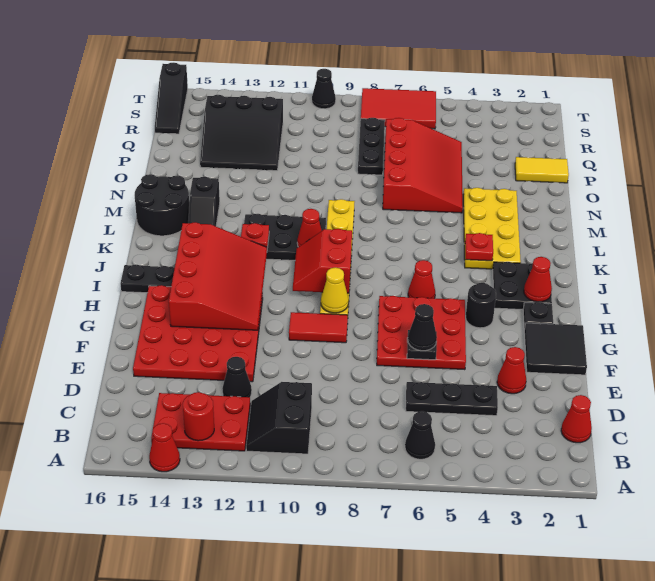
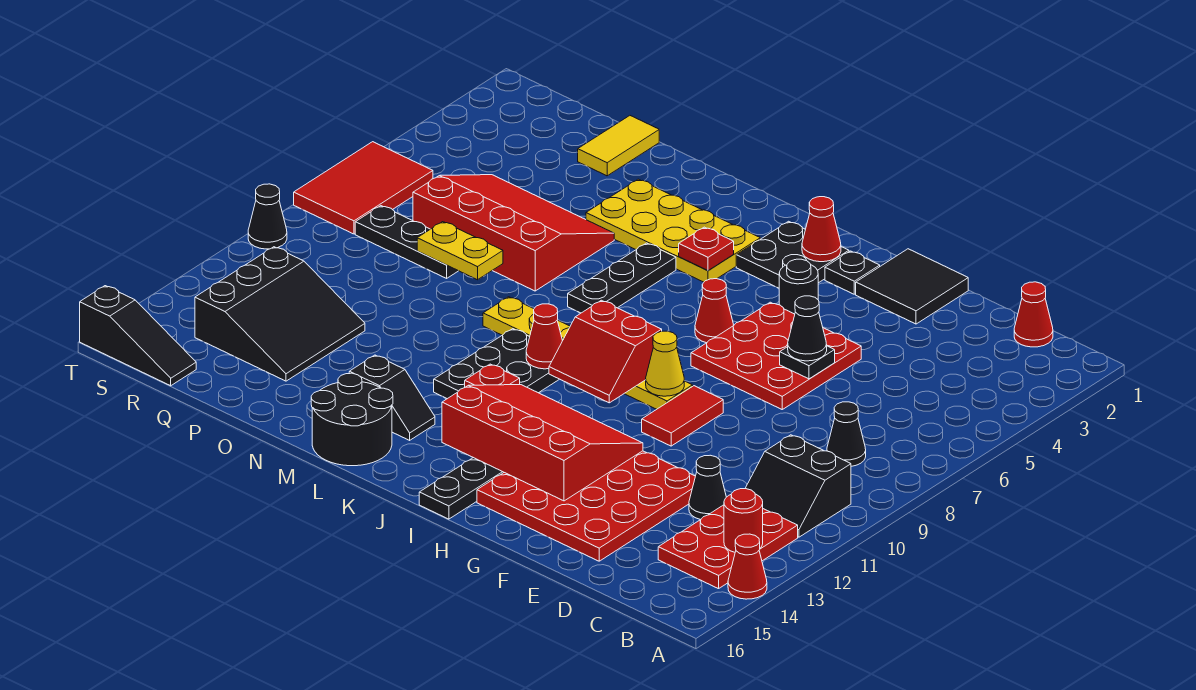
black cone B6 level 1 -> black cone C8 level 1
black plate D4:D6 level 1 -> black plate L5:L7 level 1
red cone E3 level 1 -> none
none -> yellow plate O8:P8 level 2

